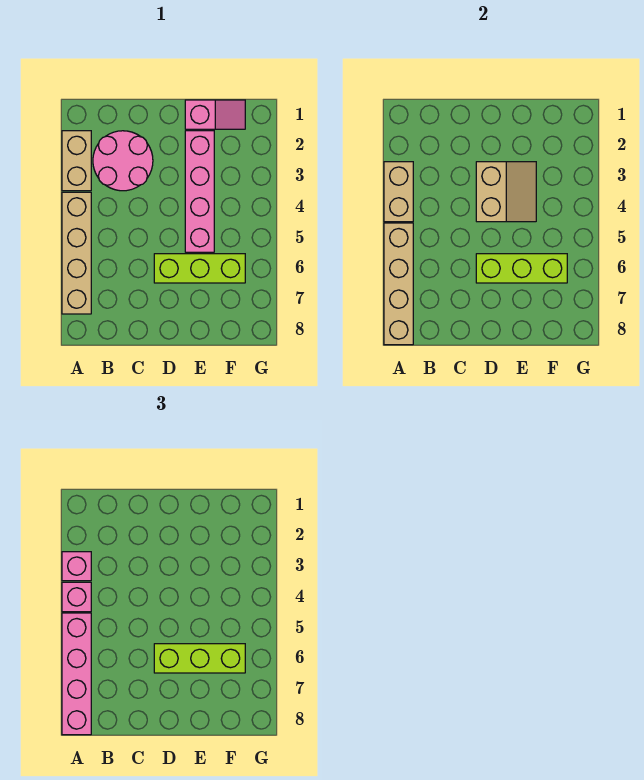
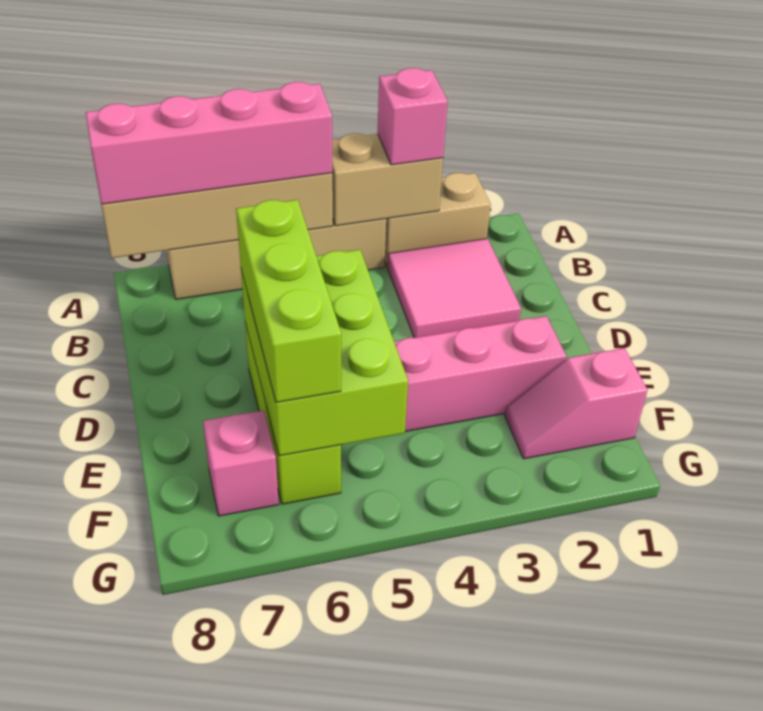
pink brick A4 level 3 -> pink brick F7 level 1
pink round brick B2:C3 level 1 -> pink tile B2:C3 level 1
tan slope D3:E4 level 2 top D -> none
lime brick D6:F6 level 2 -> lime brick D5:F6 level 2
pink slope E1:F1 level 1 top E -> pink slope F1:F2 level 1 top 1

